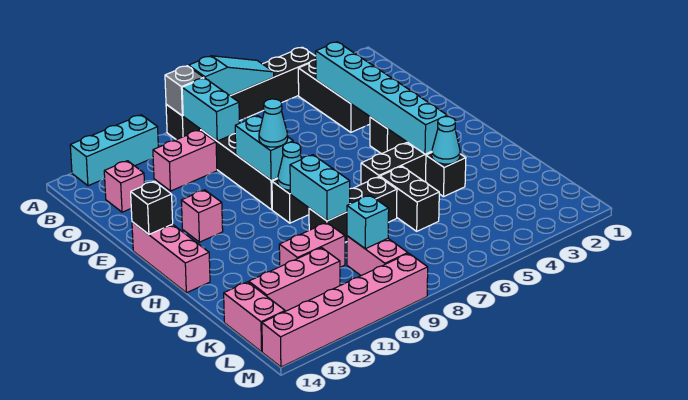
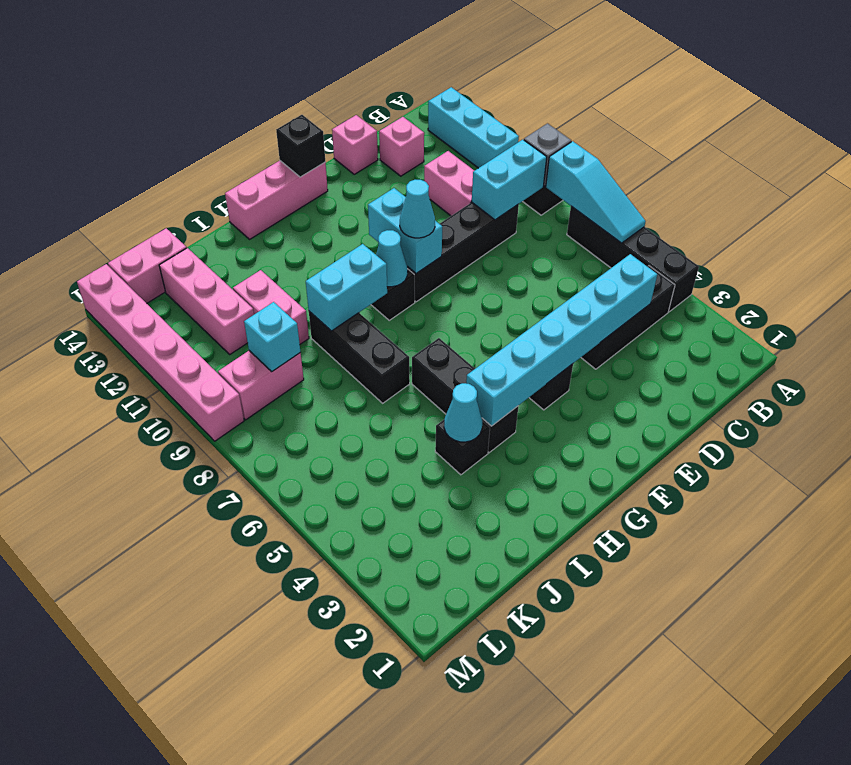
cyan brick E9:F9 level 2 -> cyan brick F9:F10 level 2
pink brick F12 level 1 -> pink brick D14 level 1
black brick I6:J6 level 1 -> none

